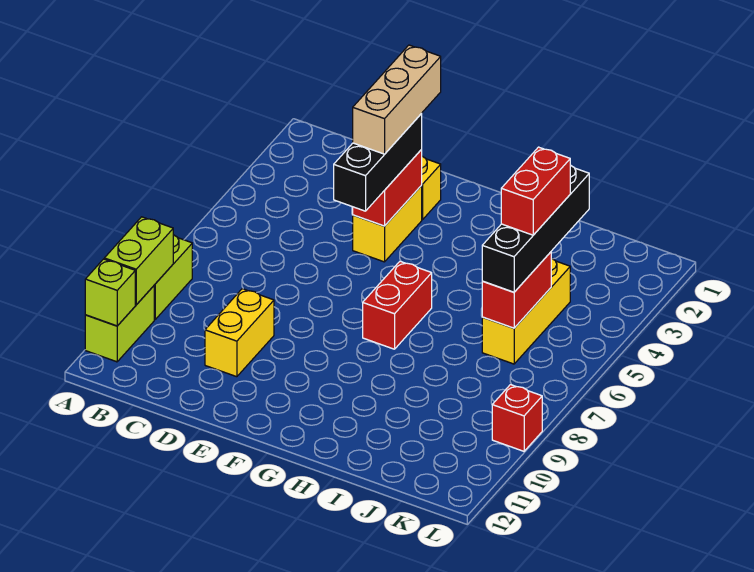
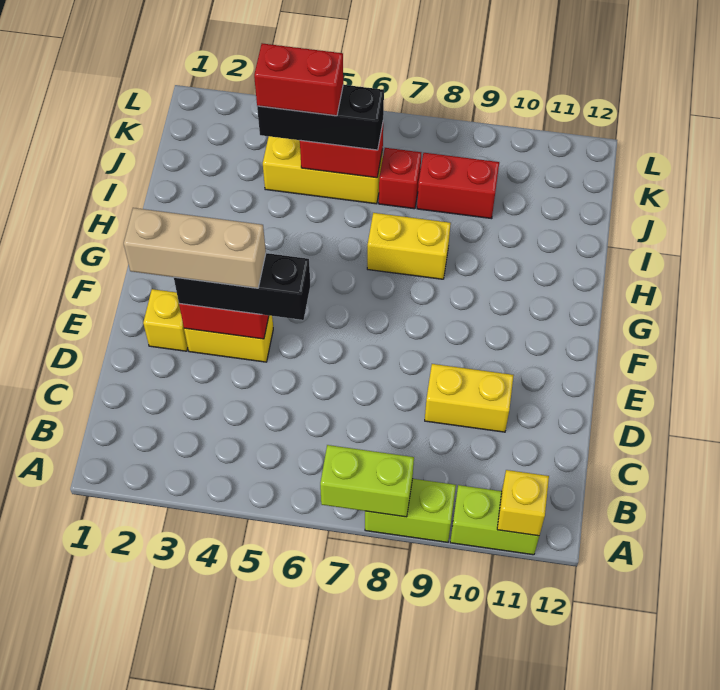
lime brick A9:A10 level 2 -> lime brick A7:A8 level 2
lime brick A11 level 2 -> yellow brick A11 level 2
red brick G6:G7 level 1 -> red brick J8:J9 level 1
none -> yellow brick H7:H8 level 1
black brick J3:J6 level 3 -> black brick J4:J6 level 3
red brick L9 level 1 -> red brick J7 level 1

